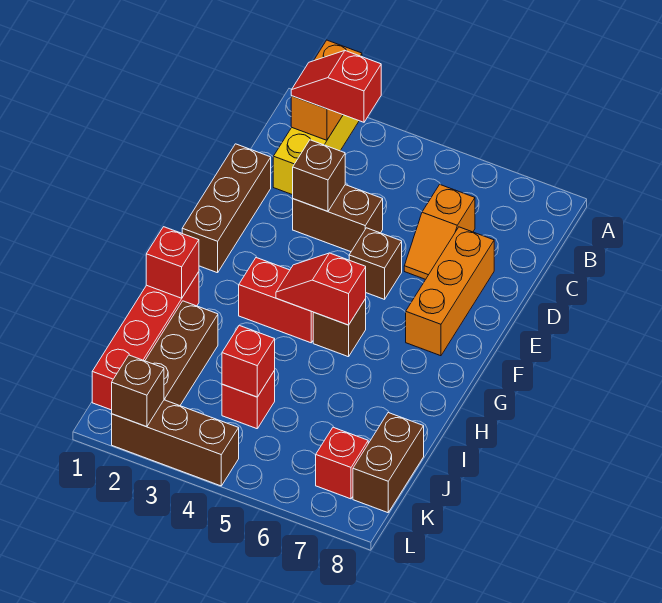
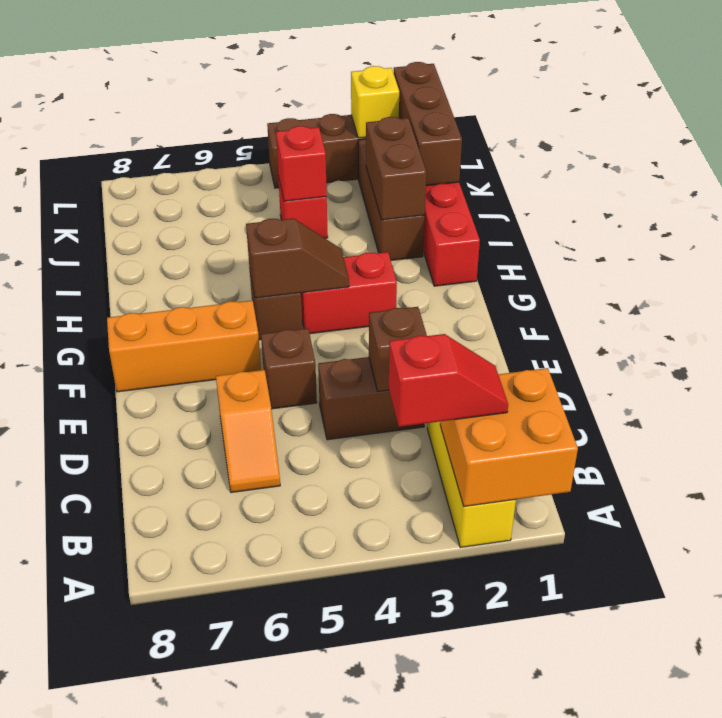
orange brick A2:B2 level 2 -> orange brick A1:B2 level 2
orange slope C6:D6 level 1 top C -> orange slope C6:D6 level 1 top D
brown brick D1:F1 level 1 -> brown brick J1:L1 level 2
orange brick D7:F7 level 1 -> orange brick F6:F8 level 1
red slope G4:G5 level 2 top 5 -> brown slope G4:G5 level 2 top 5
red brick H1 level 2 -> none
brown brick J8:K8 level 1 -> brown brick I2:J2 level 2
red brick K7 level 1 -> none
brown brick L2 level 2 -> yellow brick L2 level 2

